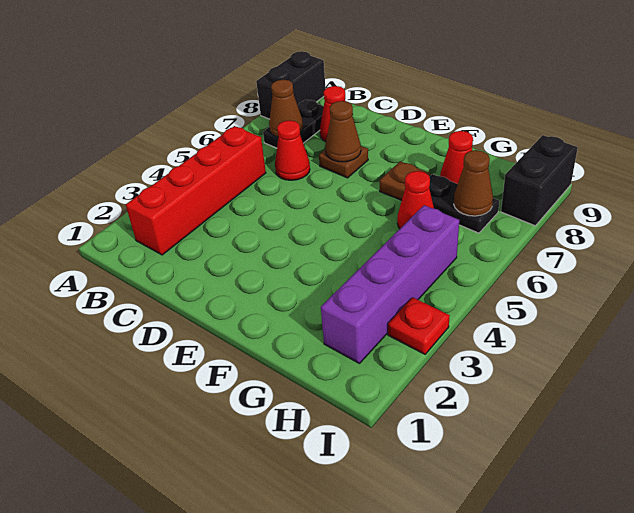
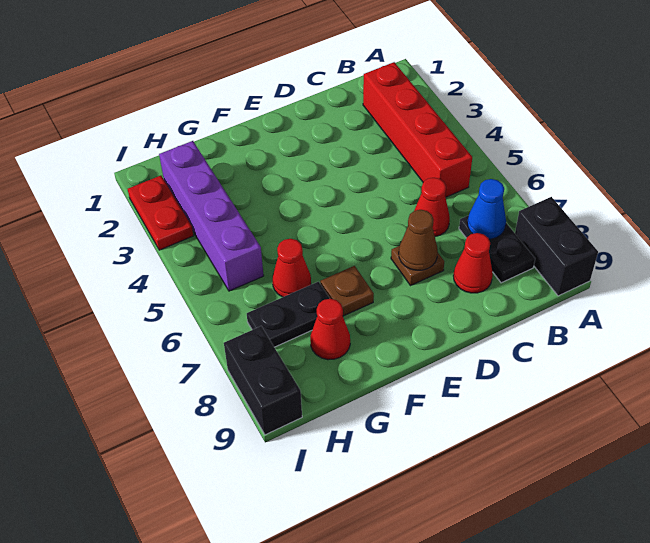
brown cone B7 level 2 -> blue cone B7 level 2
brown cone H7 level 2 -> none
red plate I3 level 1 -> red plate I2:I3 level 1

